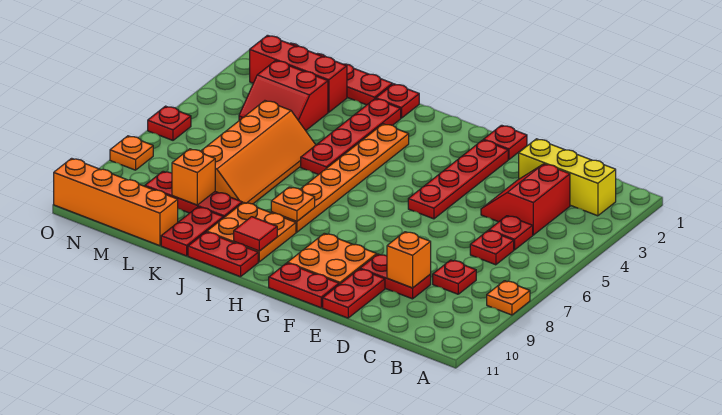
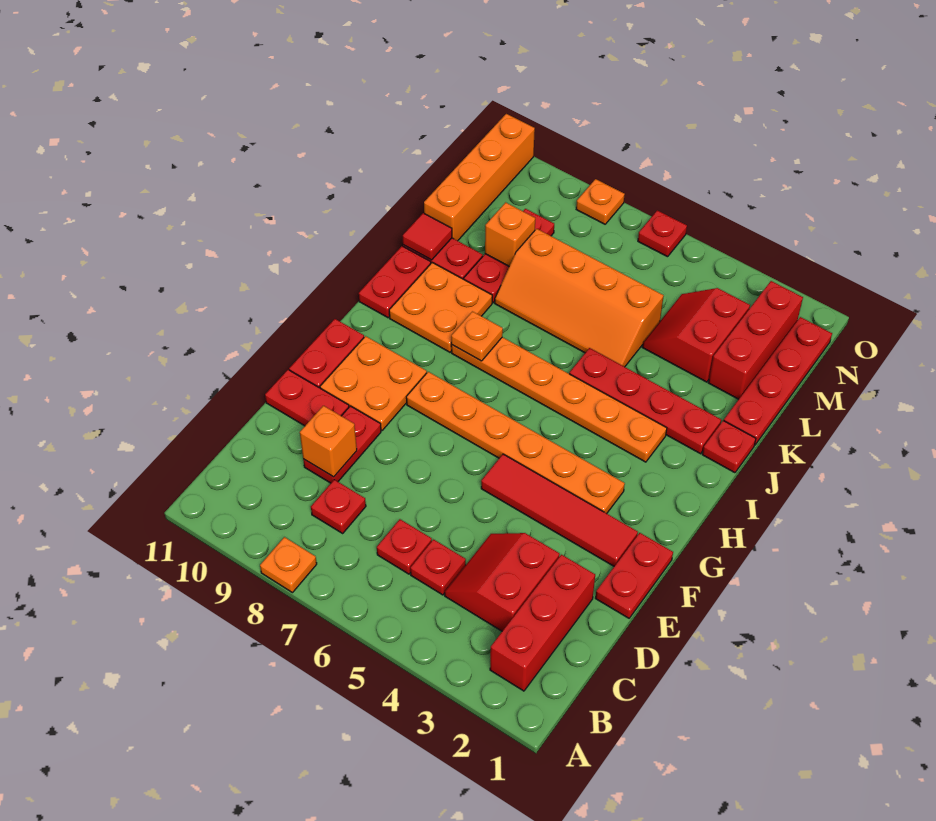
yellow brick B2:D2 level 1 -> red brick B2:D2 level 1
red slope C3:D4 level 1 top C -> red slope C3:D4 level 1 top 3
red plate F1 level 1 -> red plate E1:F1 level 1
red plate F2:F5 level 1 -> red tile F2:F5 level 1
none -> orange plate G3:G8 level 1
red tile I10 level 2 -> red tile K11 level 2

